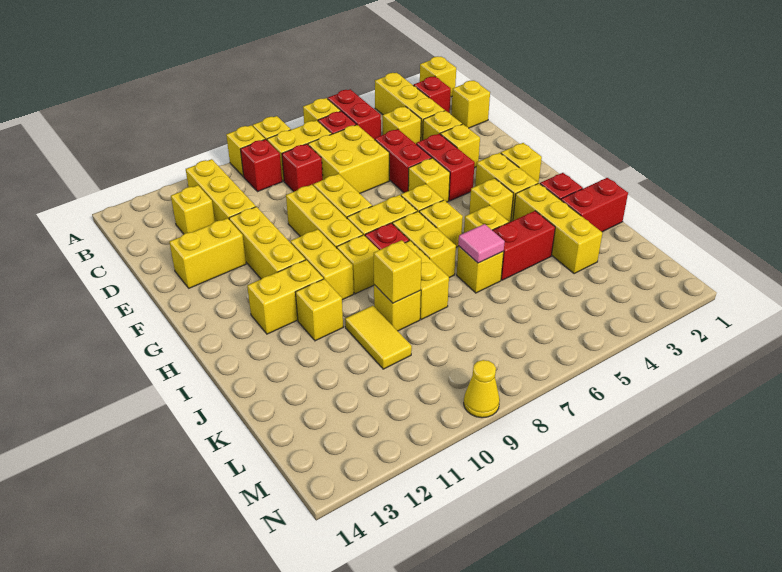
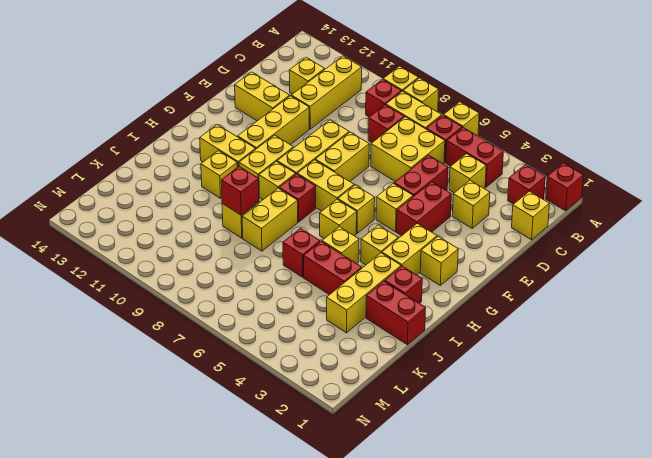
yellow brick A1 level 1 -> red brick A1 level 1
yellow brick A3:C3 level 1 -> none
red brick A5:B5 level 1 -> red brick B4:B5 level 1
yellow brick E3 level 1 -> none
yellow brick H7:I7 level 1 -> none
yellow brick J6 level 1 -> red brick J6 level 1
pink tile J6 level 2 -> none
yellow brick J9 level 2 -> red brick J9 level 2
yellow tile J10:K10 level 1 -> none
yellow cone N9 level 1 -> none

